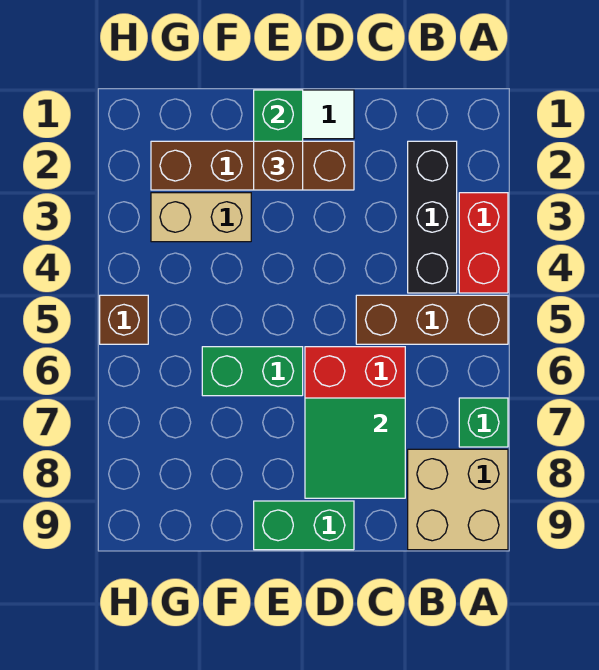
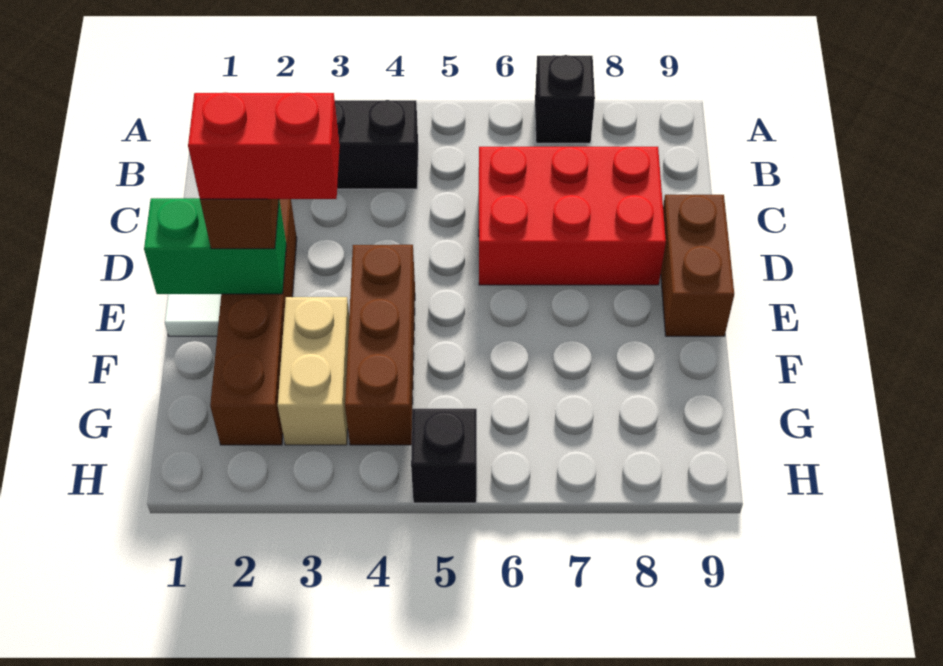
red brick A3:A4 level 1 -> red brick E2:E3 level 4
brown brick A5:C5 level 1 -> brown brick E4:G4 level 1
green brick A7 level 1 -> black brick A7 level 1
tan brick A8:B9 level 1 -> none
green tile C7:D8 level 2 -> none
green brick D9:E9 level 1 -> brown brick D9:E9 level 1
green brick E6:F6 level 1 -> none
brown brick H5 level 1 -> black brick H5 level 1

